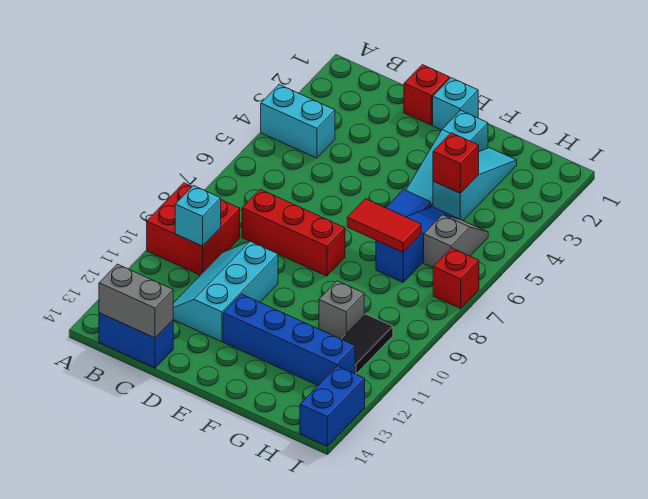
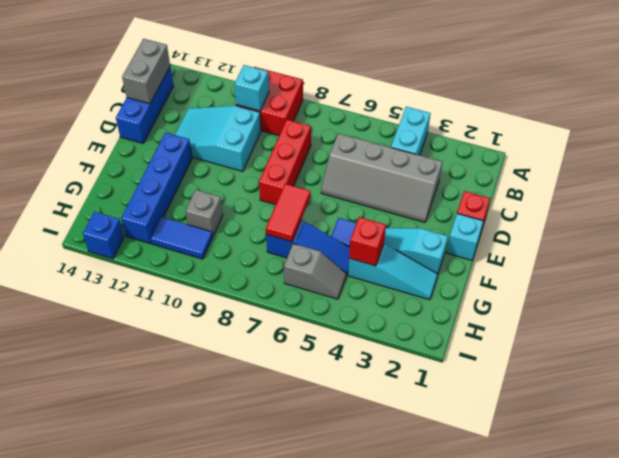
blue brick B14:C14 level 1 -> blue brick B14:D14 level 1
none -> grey slope C3:D6 level 1 top C
cyan slope C10:D12 level 1 top D -> cyan slope C10:D12 level 1 top 10
black tile H10:H11 level 1 -> blue tile H10:H11 level 1
red brick I7 level 1 -> none
blue brick I13:I14 level 1 -> blue brick I13 level 1

